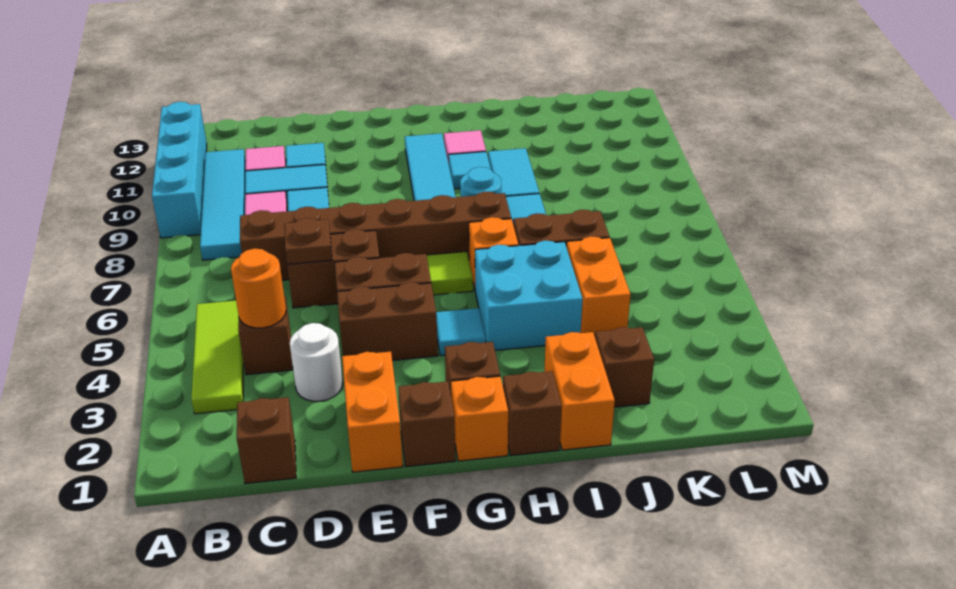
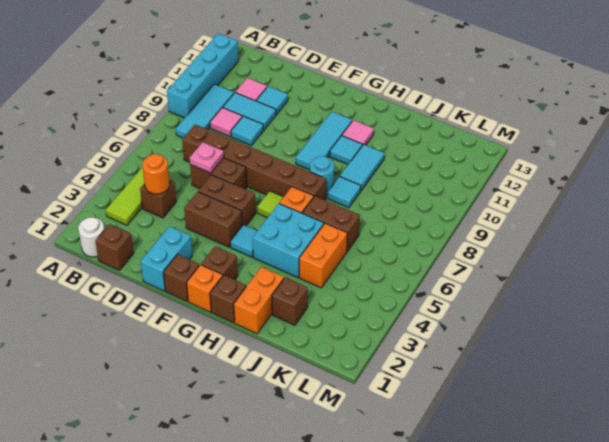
cyan tile B8:B11 level 1 -> cyan tile B8:B10 level 1
white round brick D3 level 1 -> white round brick B1 level 1
brown plate D6 level 2 -> pink plate D6 level 2
orange brick E1:E2 level 1 -> cyan brick E1:E2 level 1

